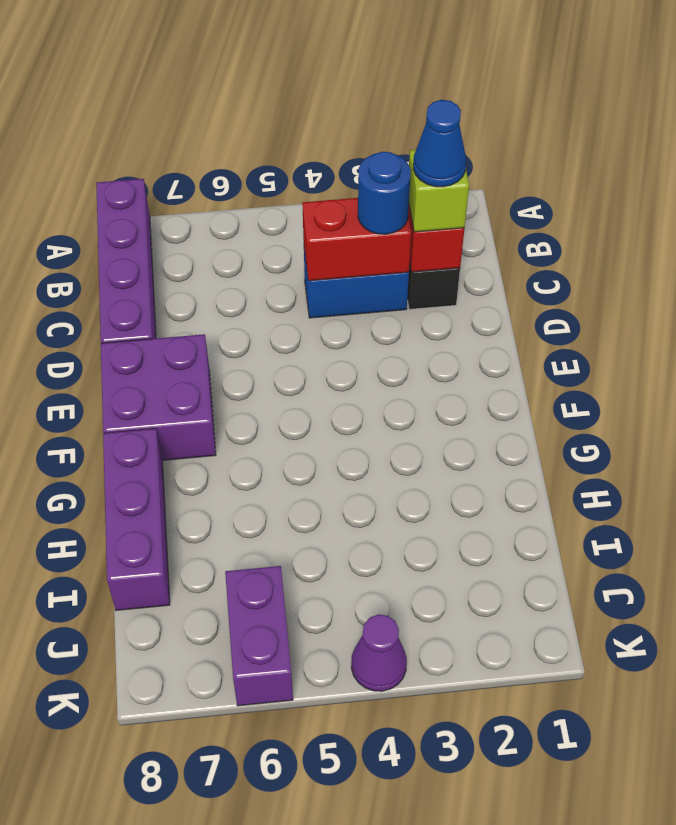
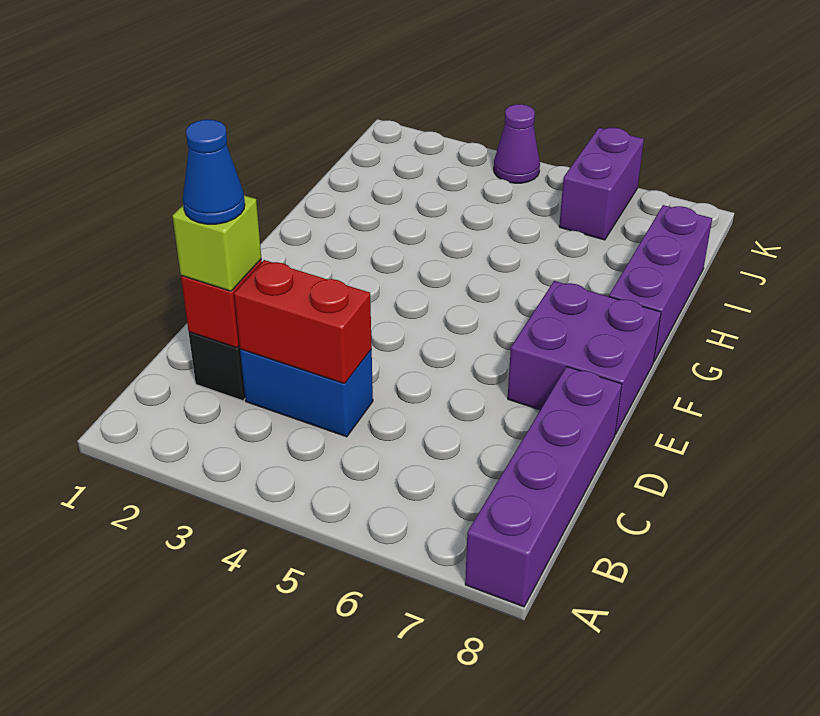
blue round brick C3 level 3 -> none

